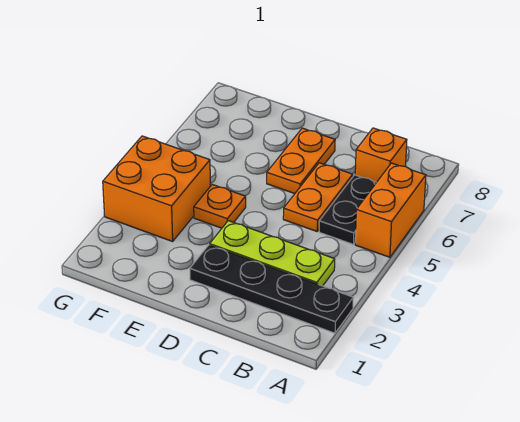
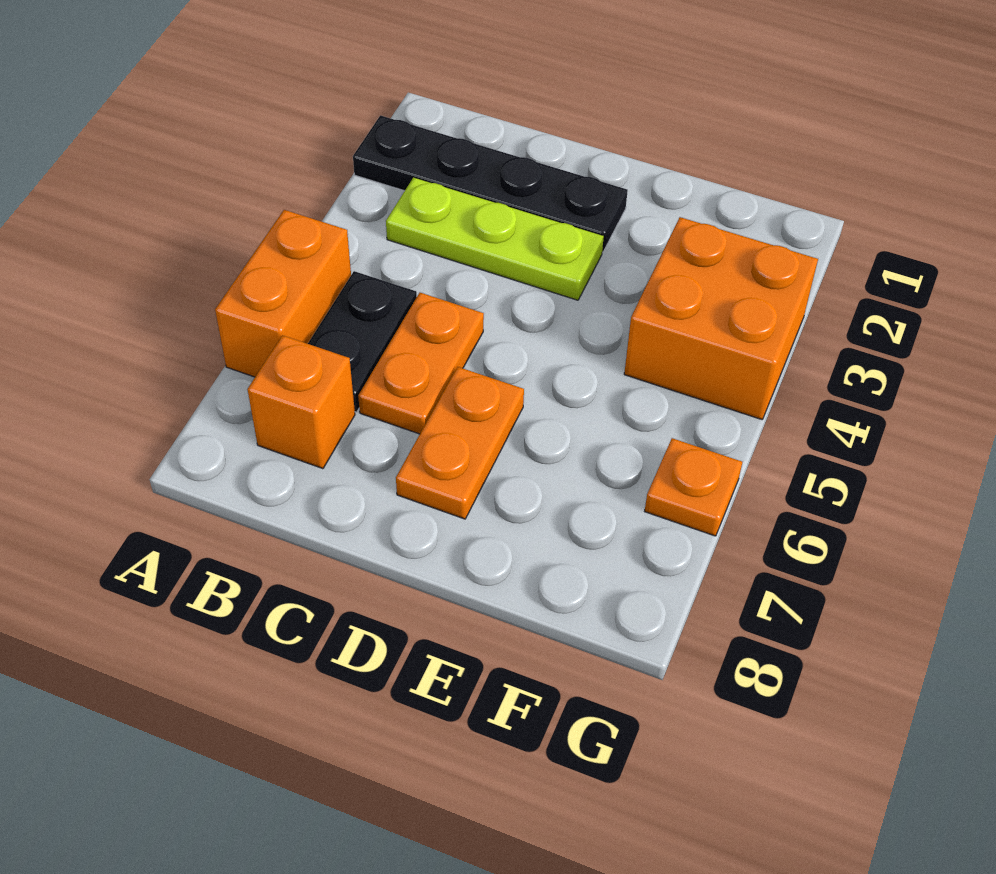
orange plate E4 level 1 -> orange plate G6 level 1

